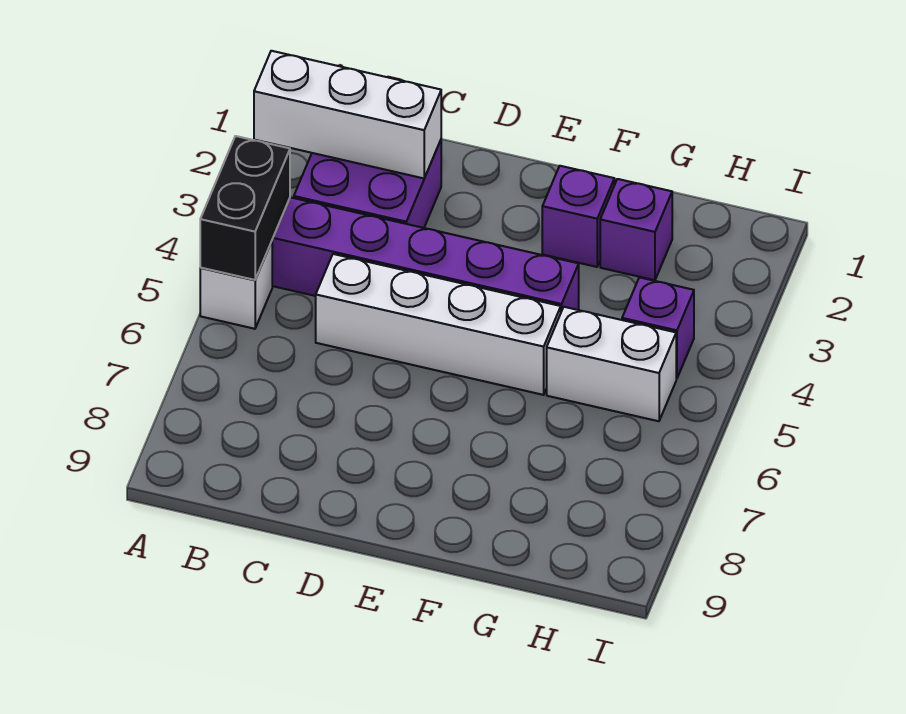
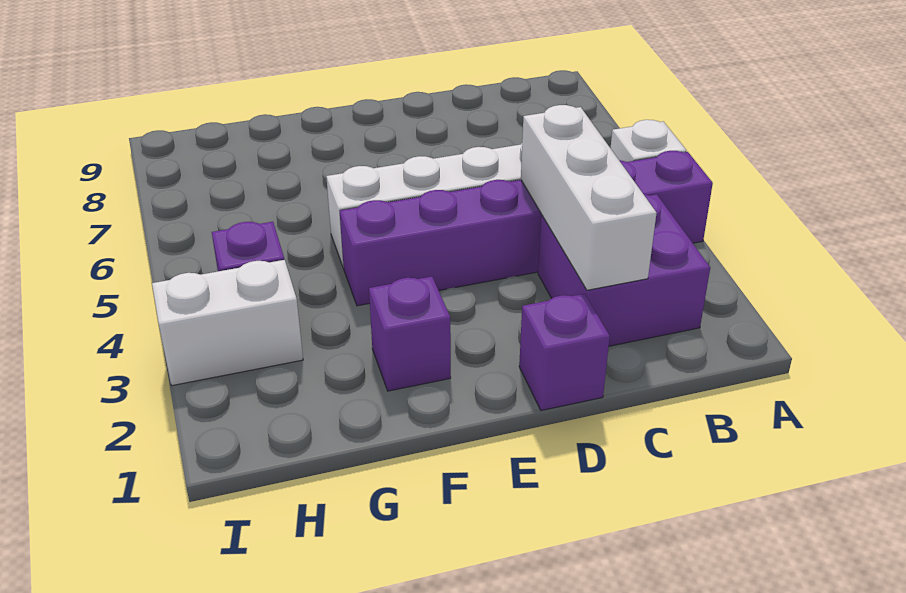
white brick A2:C2 level 2 -> white brick C2:C4 level 2
black brick A4:A5 level 2 -> none
purple brick G2 level 1 -> purple brick D1 level 1
white brick G5:H5 level 1 -> white brick H3:I3 level 1

